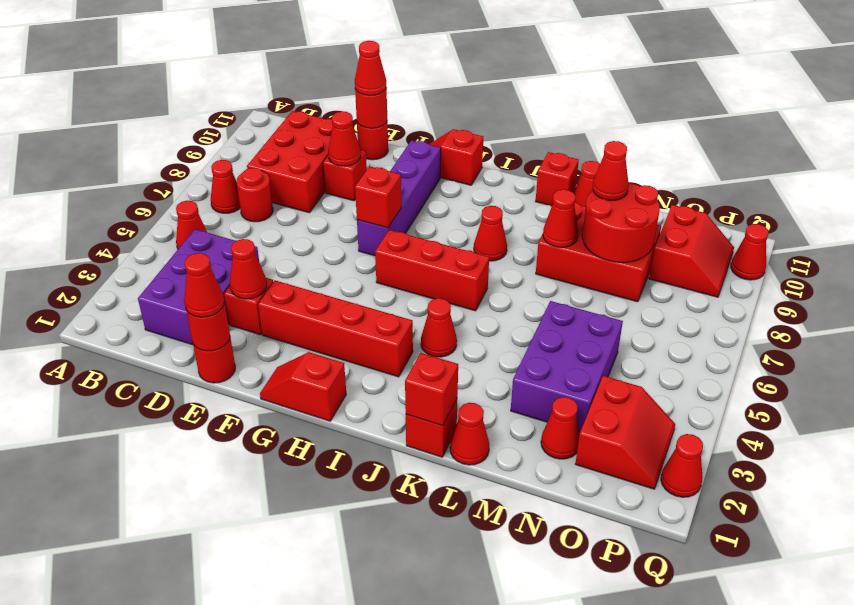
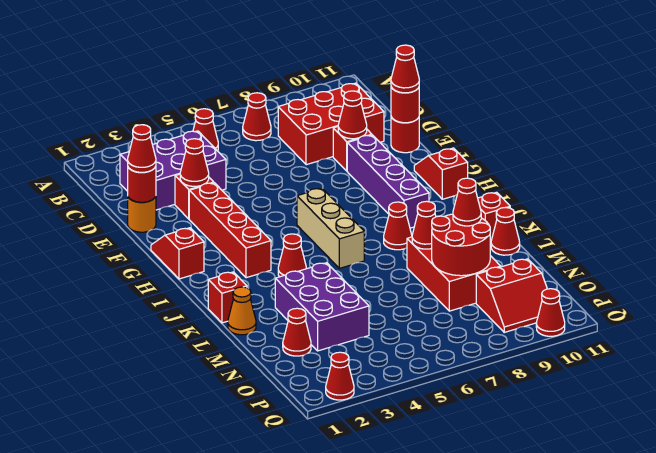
red round brick C7 level 1 -> none
red round brick E1 level 1 -> orange round brick E1 level 1
purple brick G7:G10 level 1 -> purple brick F9:I9 level 1
red brick G7 level 2 -> none
red brick H6:J6 level 1 -> tan brick H6:J6 level 1
red brick K1 level 2 -> none
red cone L1 level 1 -> orange cone L1 level 1
purple brick M3:N5 level 1 -> purple brick L3:N4 level 1
red slope O2:P3 level 1 top O -> none

